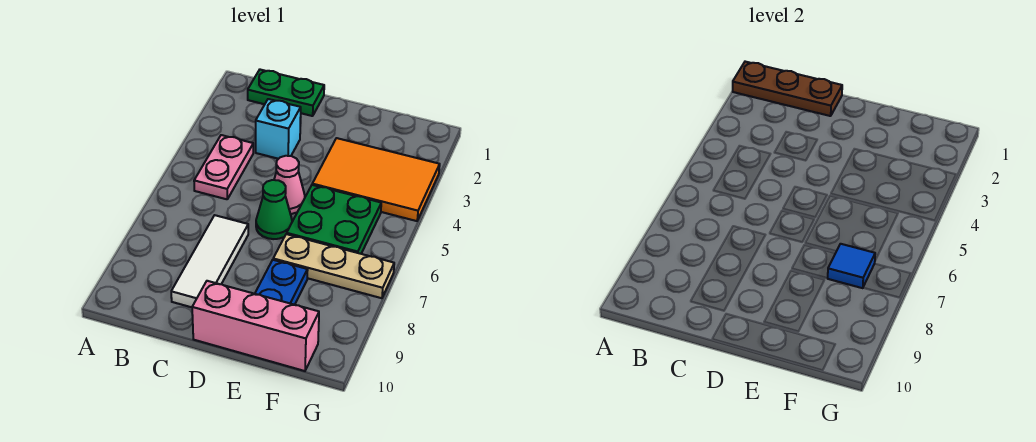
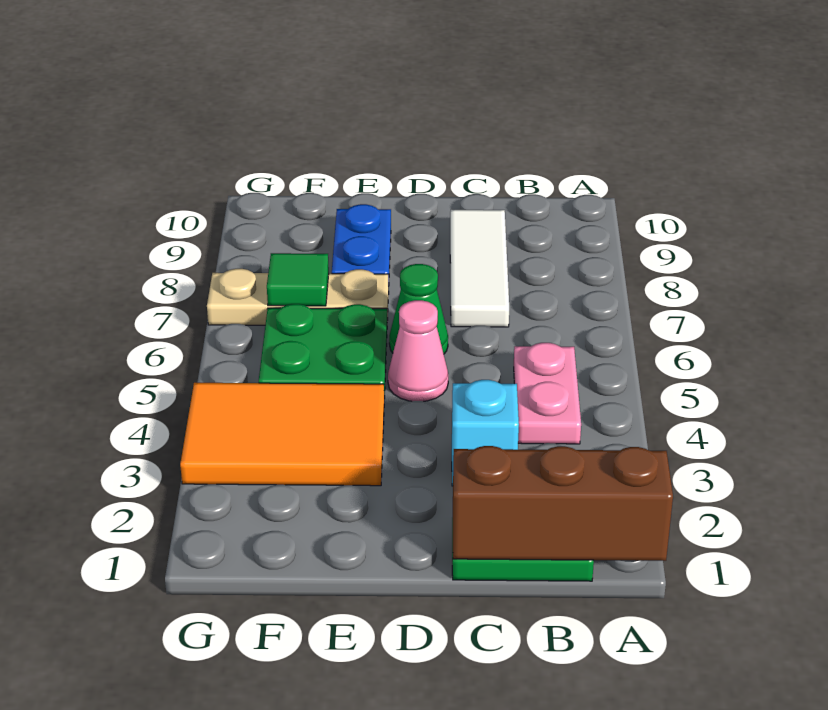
brown plate A1:C1 level 2 -> brown brick A1:C1 level 2
pink brick D10:F10 level 1 -> none
blue tile F7 level 2 -> green tile F7 level 2

